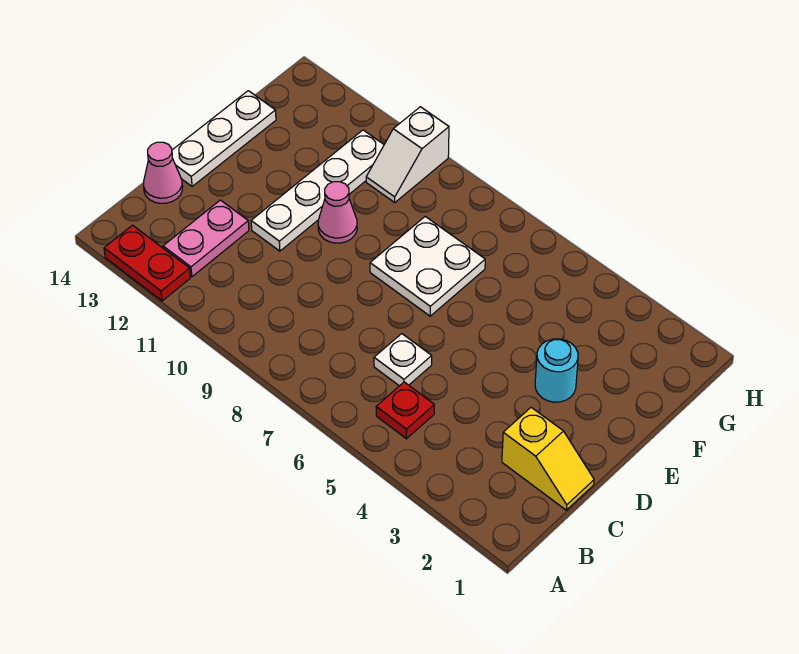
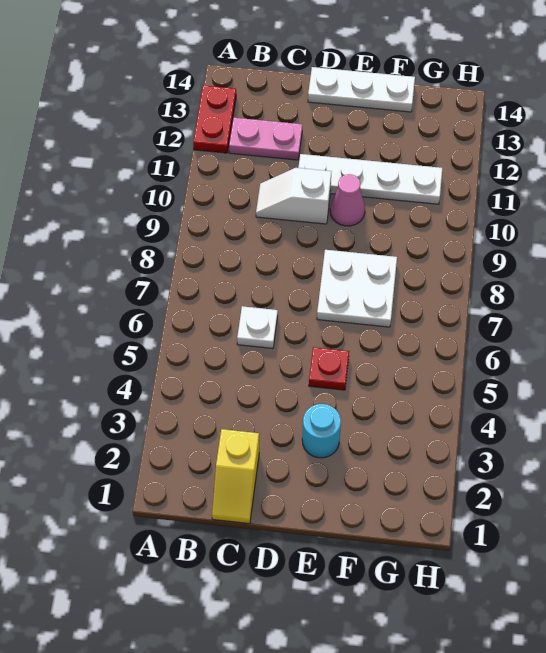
red plate B5 level 1 -> red plate E5 level 1
pink cone C14 level 1 -> none
white slope G10:H10 level 1 top H -> white slope C10:D10 level 1 top D

